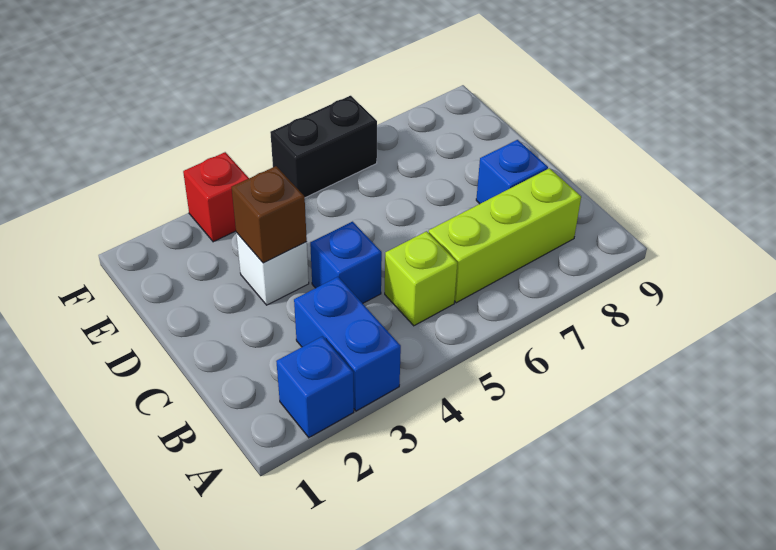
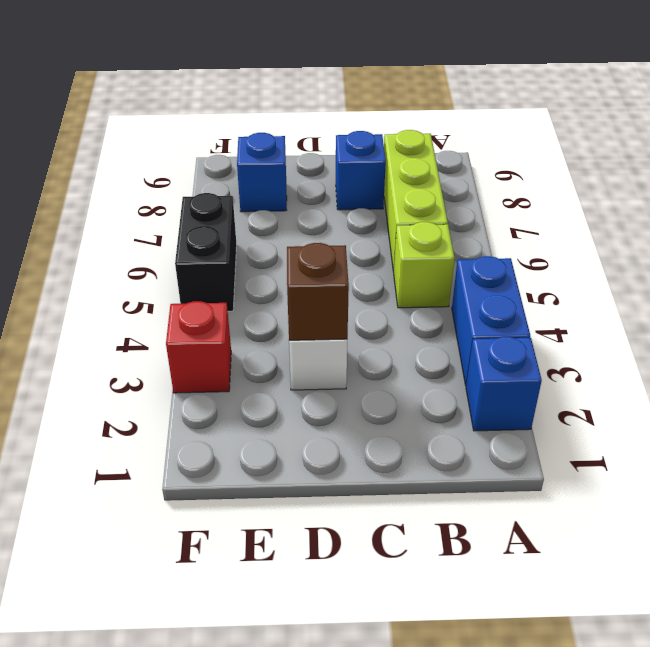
blue brick A3:B3 level 1 -> blue brick A3:A4 level 1
blue brick C4 level 1 -> blue brick E8 level 1

